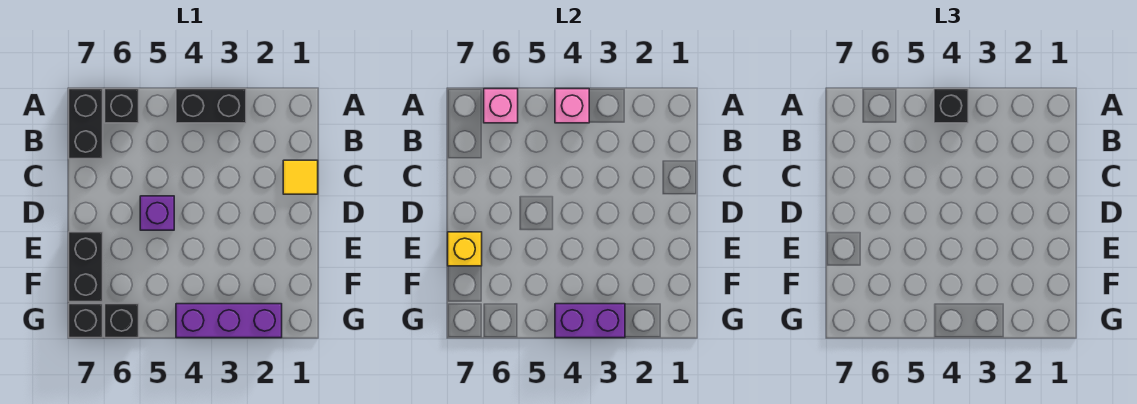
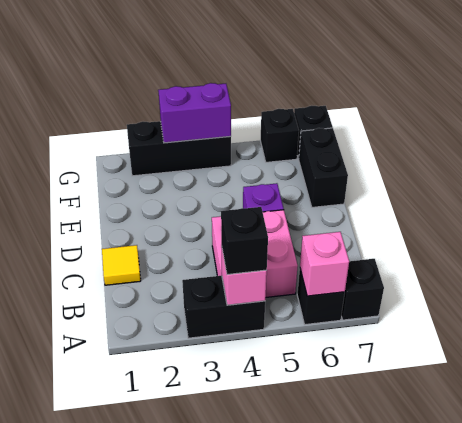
black brick A7:B7 level 1 -> black brick A7 level 1
none -> pink brick B4:C5 level 1
yellow brick E7 level 2 -> none
purple brick G2:G4 level 1 -> black brick G2:G4 level 1

